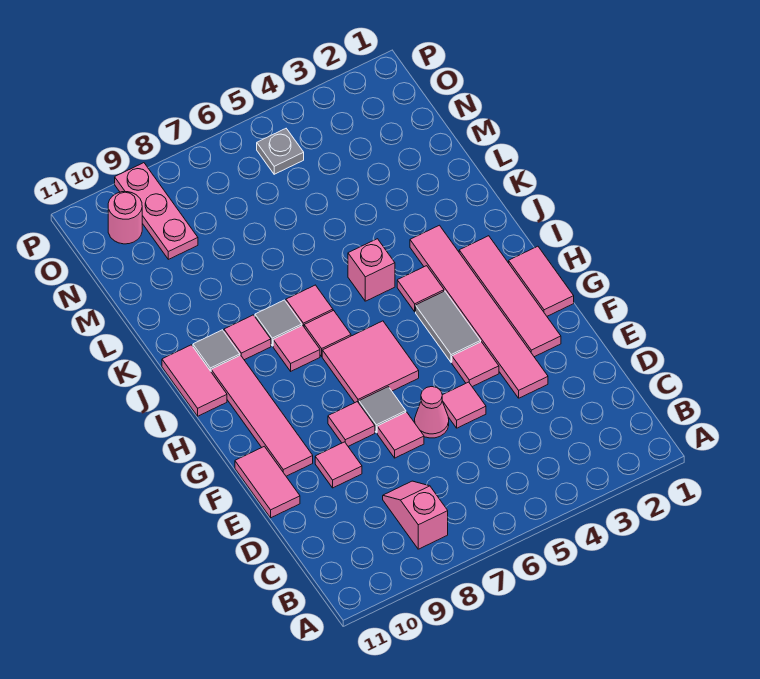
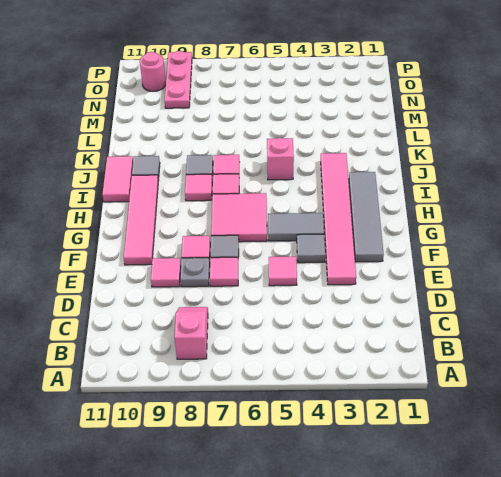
pink cone E6 level 1 -> none
pink tile E11:F11 level 1 -> none
pink tile F2:I2 level 1 -> grey tile F2:I2 level 1
pink tile F4 level 1 -> grey tile F4 level 1
pink tile G1:H1 level 1 -> none
grey tile G4:H4 level 1 -> grey tile G4:G5 level 1
pink tile I4 level 1 -> none
pink tile J9 level 1 -> none
grey plate O5 level 1 -> grey plate E8 level 1

